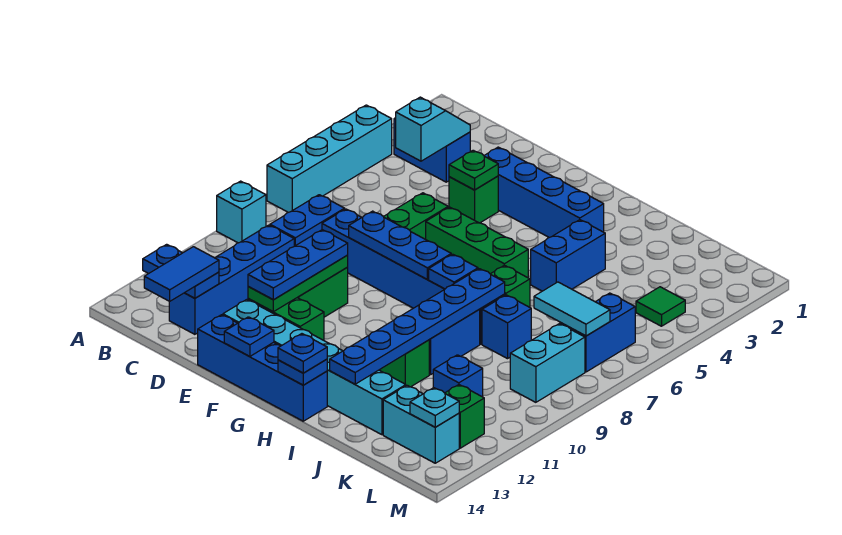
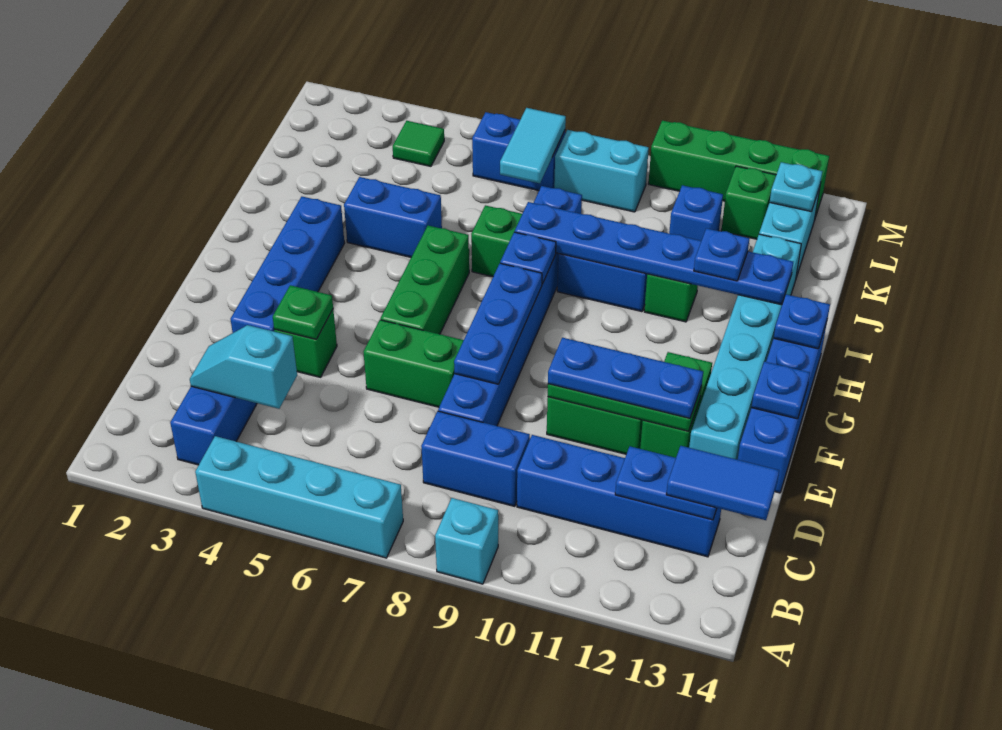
blue plate B13:C13 level 2 -> blue plate C12:C13 level 2
blue plate H14 level 3 -> blue plate I12 level 3
none -> green brick M10:M13 level 1

